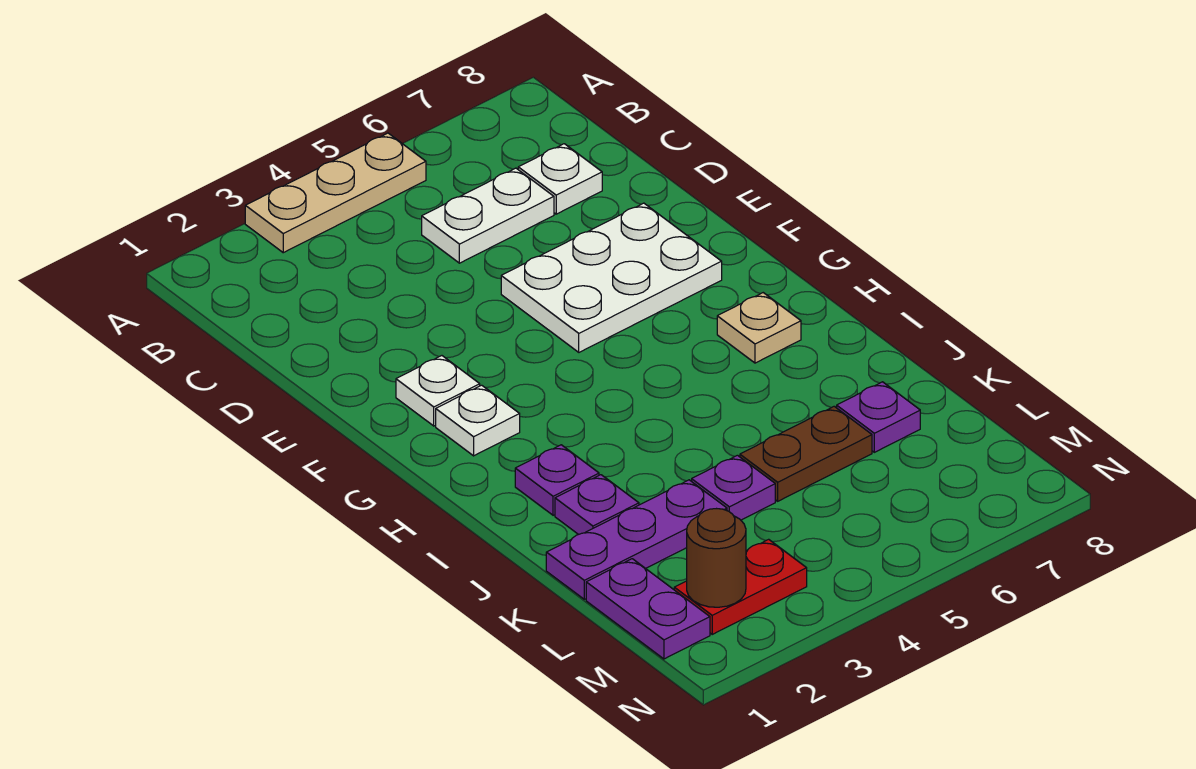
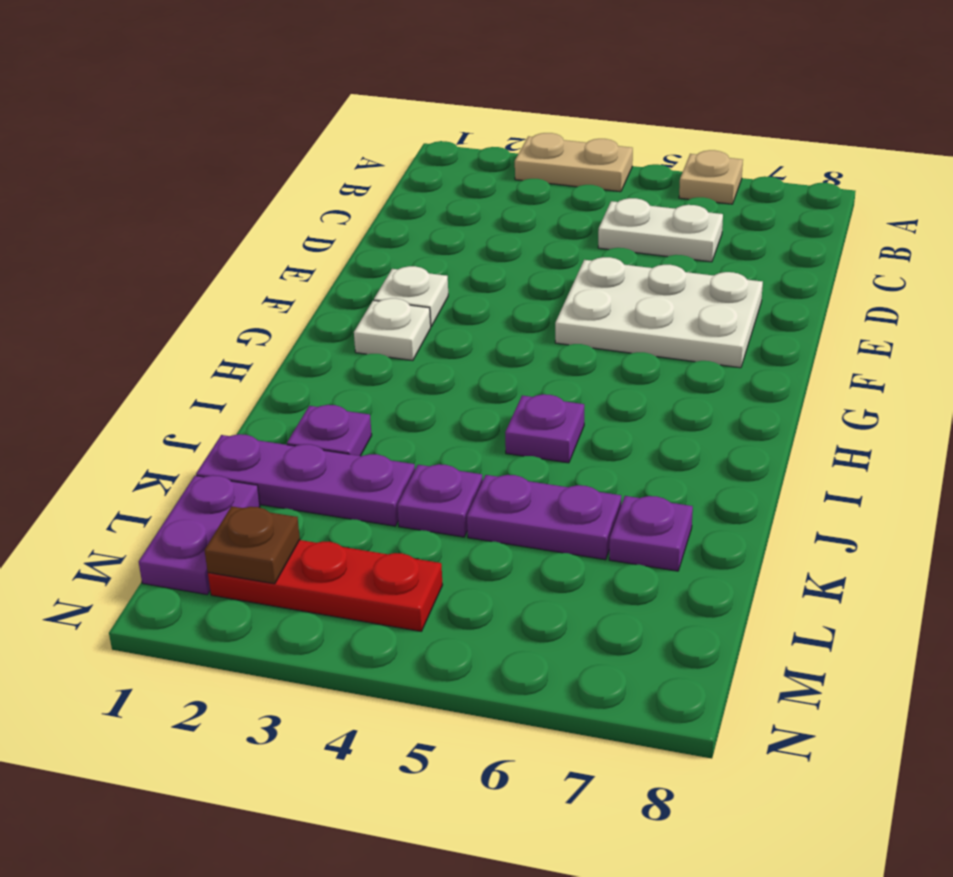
tan plate A3:A5 level 1 -> tan plate A3:A4 level 1
white plate C7 level 1 -> none
tan plate H7 level 1 -> tan plate A6 level 1
purple plate I2 level 1 -> purple plate I5 level 1
brown plate K5:K6 level 1 -> purple plate K5:K6 level 1
red plate M2:M3 level 1 -> red plate M2:M4 level 1
brown round brick M2 level 2 -> brown plate M2 level 2

